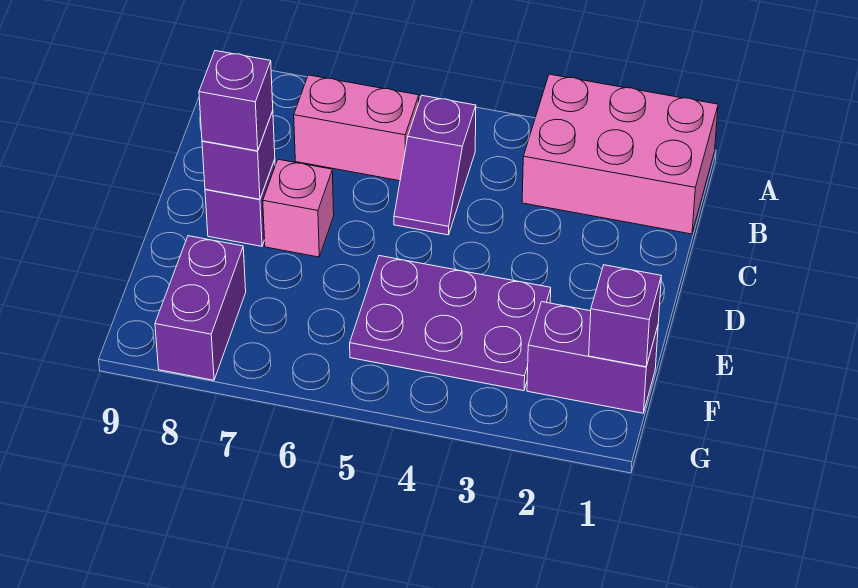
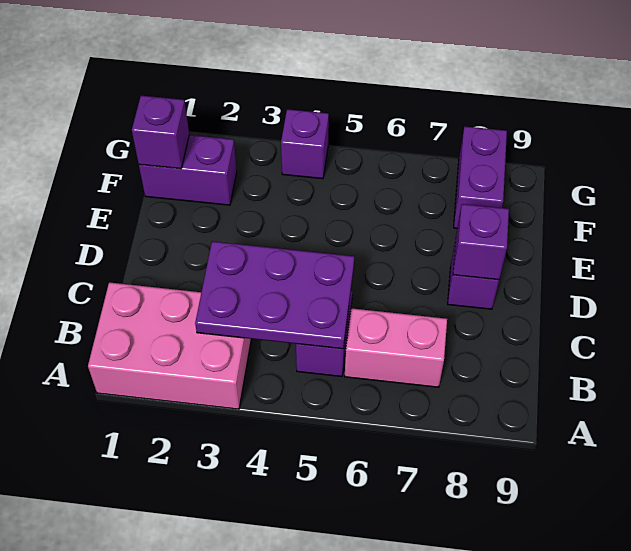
pink brick D7 level 1 -> none
purple brick D8 level 3 -> purple brick G4 level 1
purple plate E3:F5 level 1 -> purple plate B3:C5 level 2

